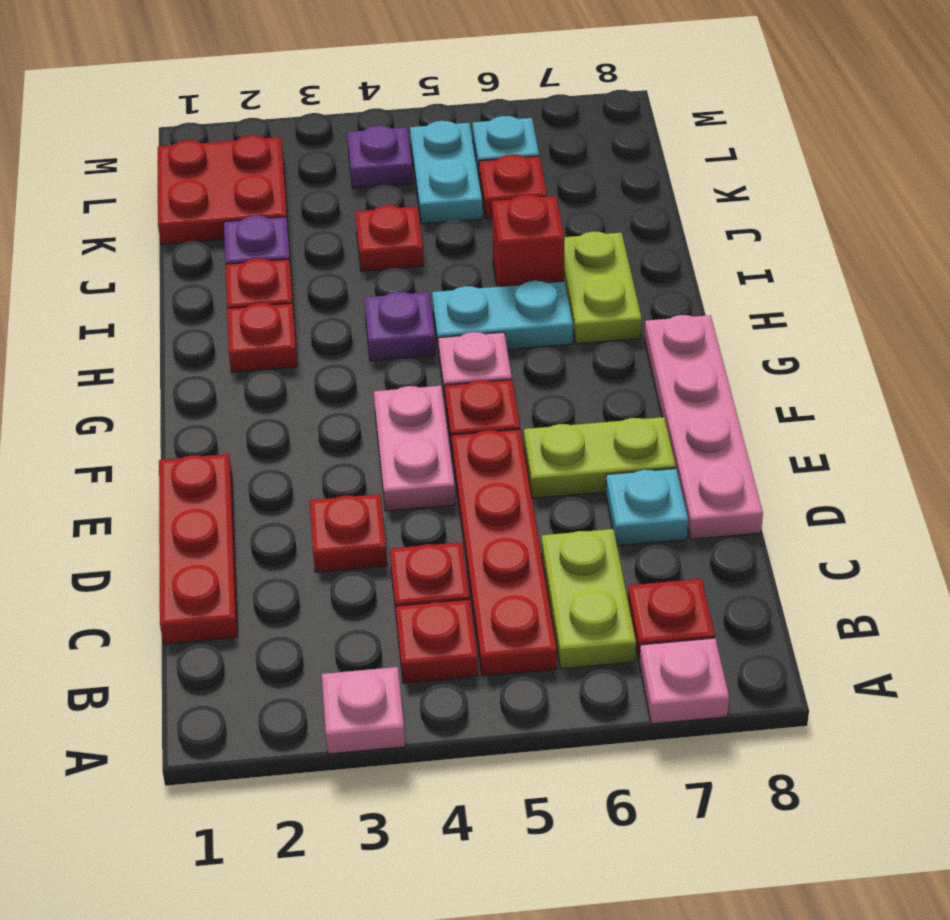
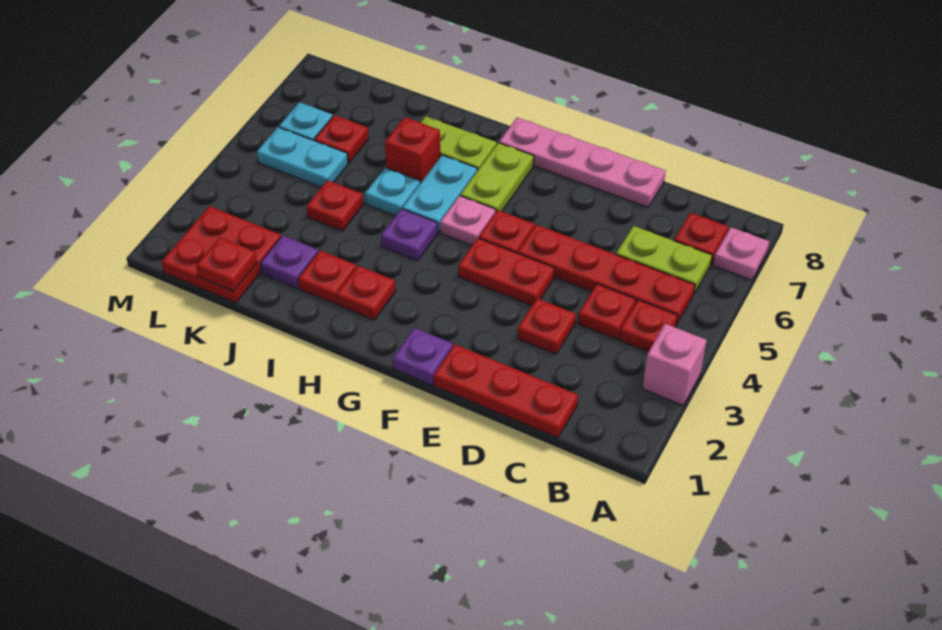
pink plate A3 level 1 -> pink brick A3 level 1
cyan plate D7 level 1 -> cyan plate I5 level 1
pink plate E4:F4 level 1 -> red plate E4:F4 level 1
lime plate E6:E7 level 1 -> lime plate G6:G7 level 1
none -> red plate K1 level 2
purple plate L4 level 1 -> purple plate F1 level 1

